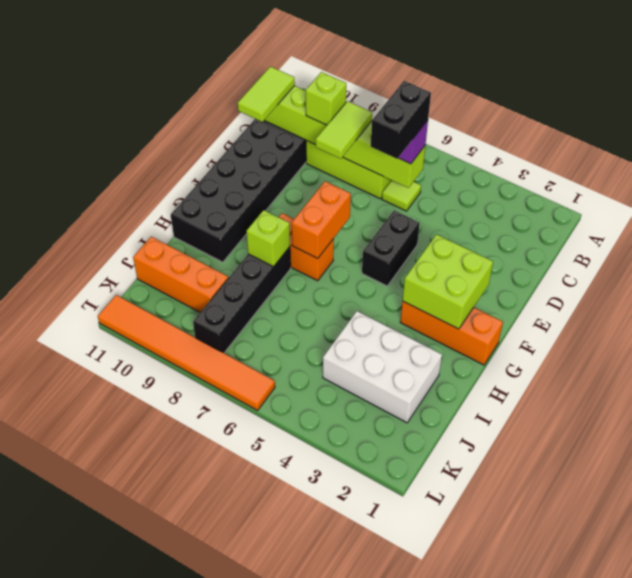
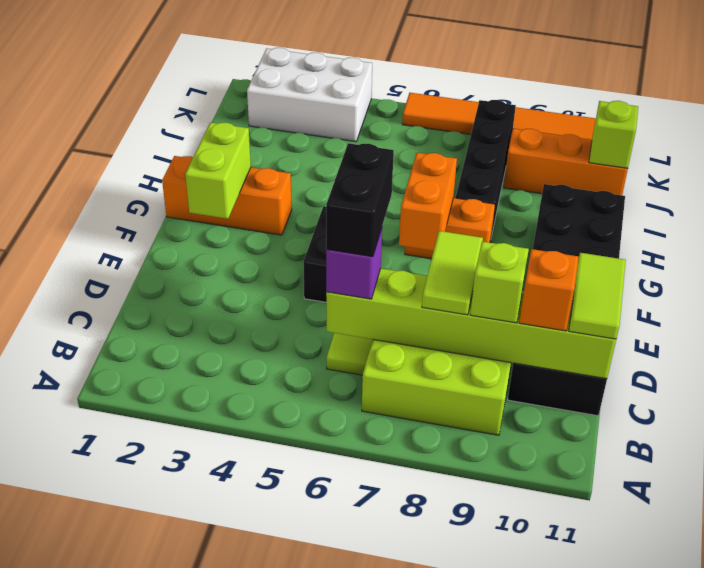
none -> orange brick C10 level 3
lime brick F2:G3 level 2 -> lime brick F2:G2 level 2
lime brick H8 level 2 -> lime brick J11 level 2
white brick I2:J4 level 1 -> white brick K2:L4 level 1

